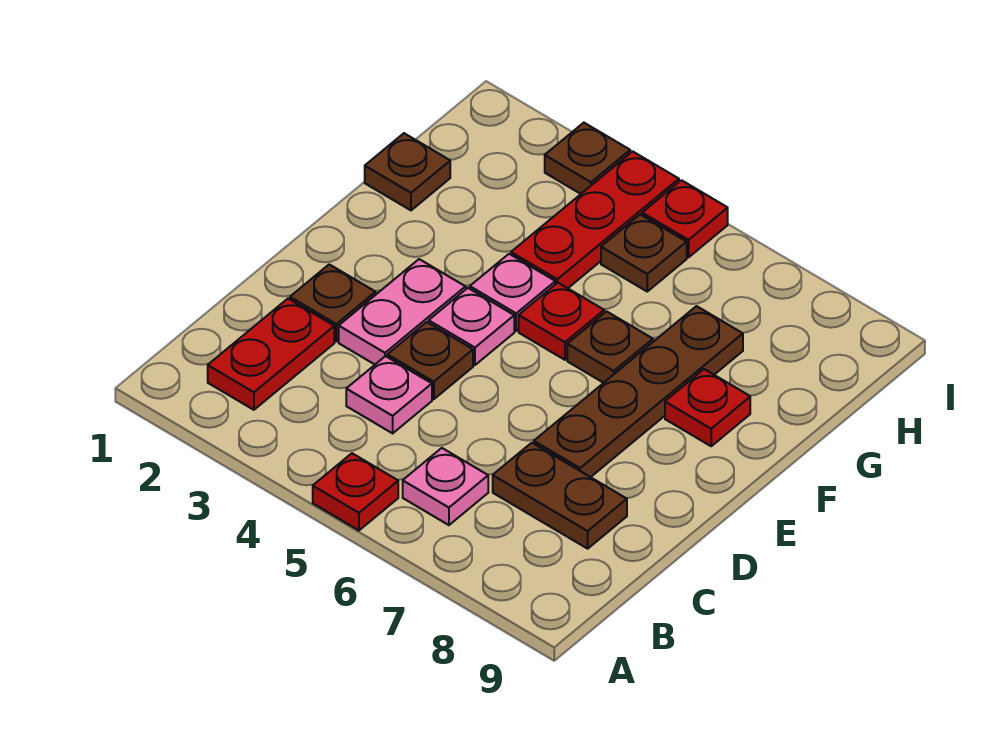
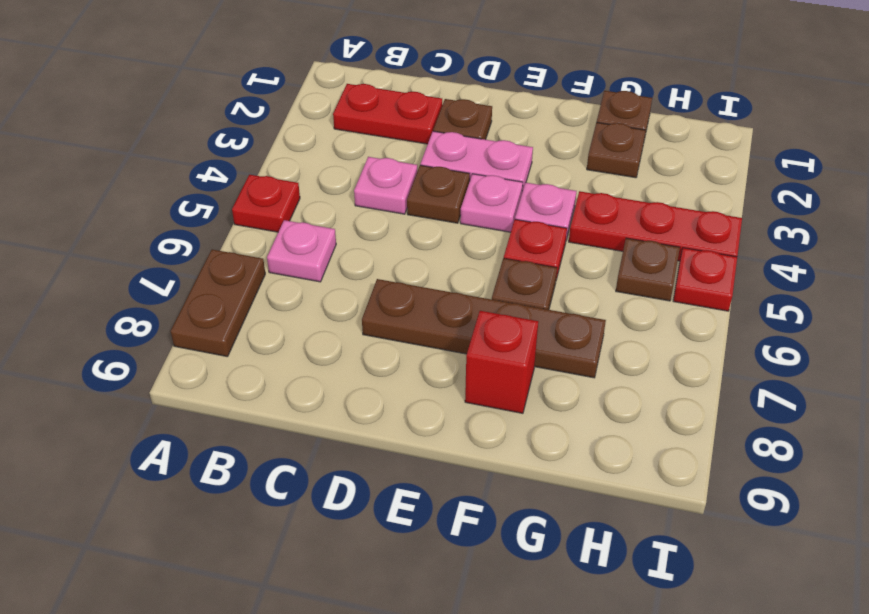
brown plate C7:C8 level 1 -> brown plate A7:A8 level 1
red plate F8 level 1 -> red brick F8 level 1
brown plate I3 level 1 -> brown plate G2 level 1

